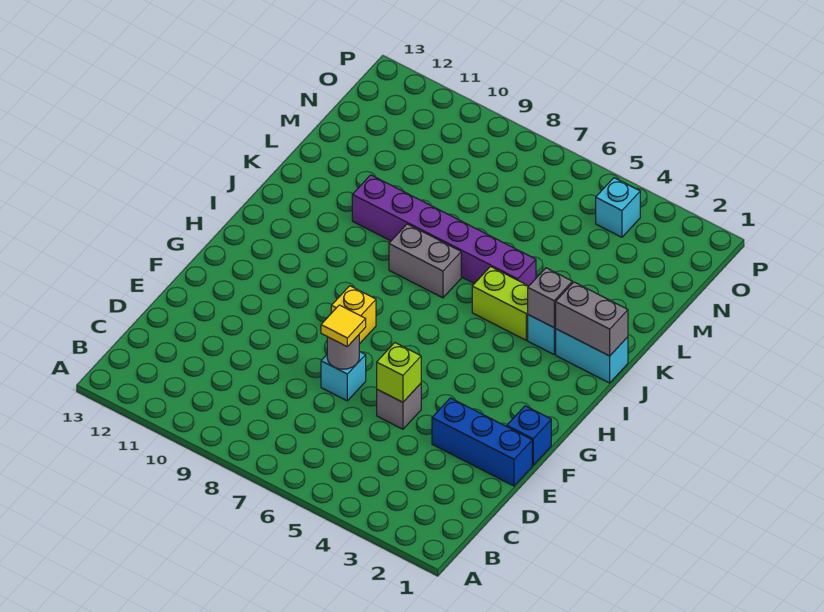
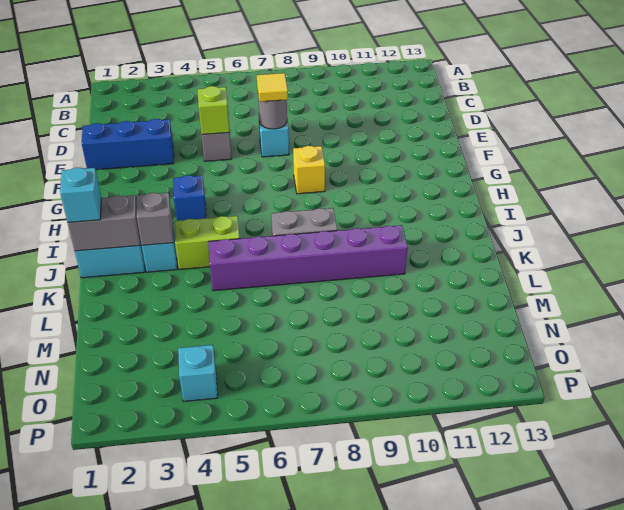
blue brick F1 level 1 -> blue brick H4 level 1
none -> cyan brick J1 level 3

